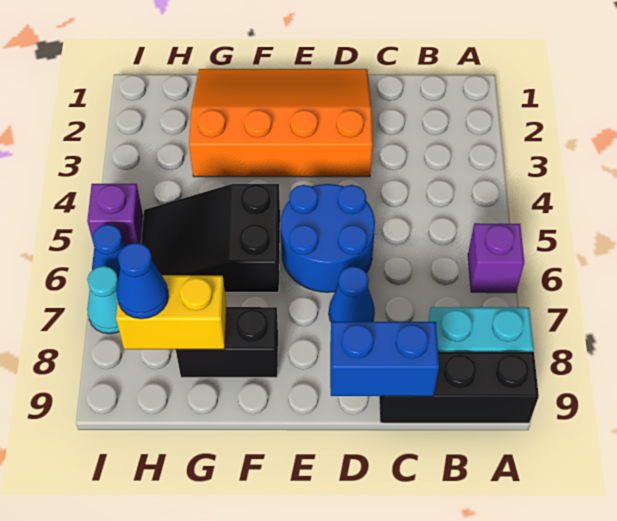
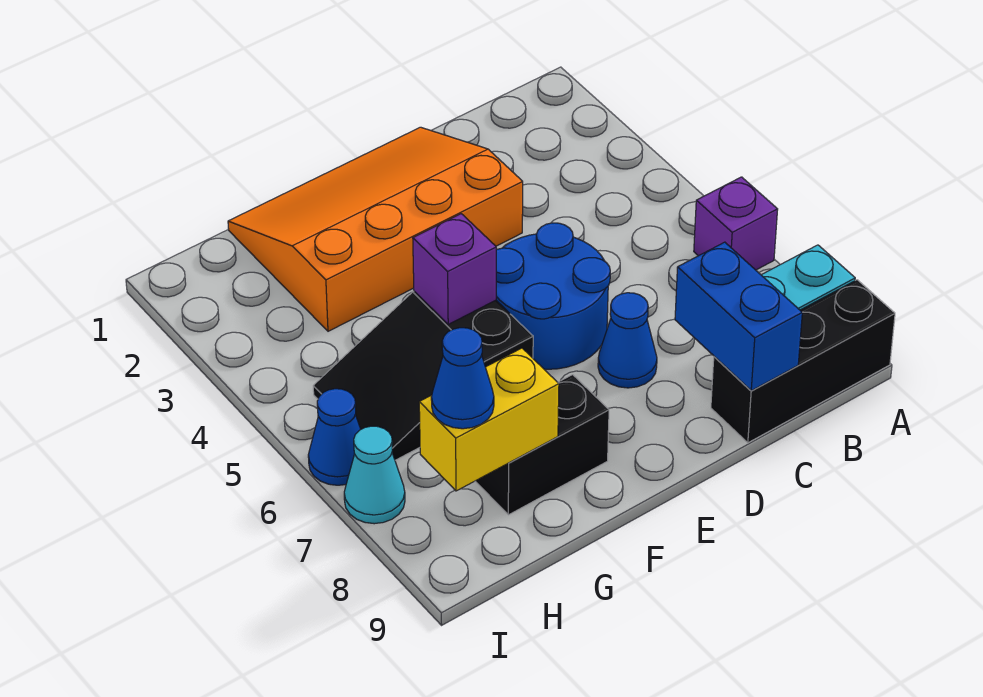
blue brick C9:D9 level 2 -> blue brick C8:C9 level 2
purple brick I5 level 1 -> purple brick F5 level 2

